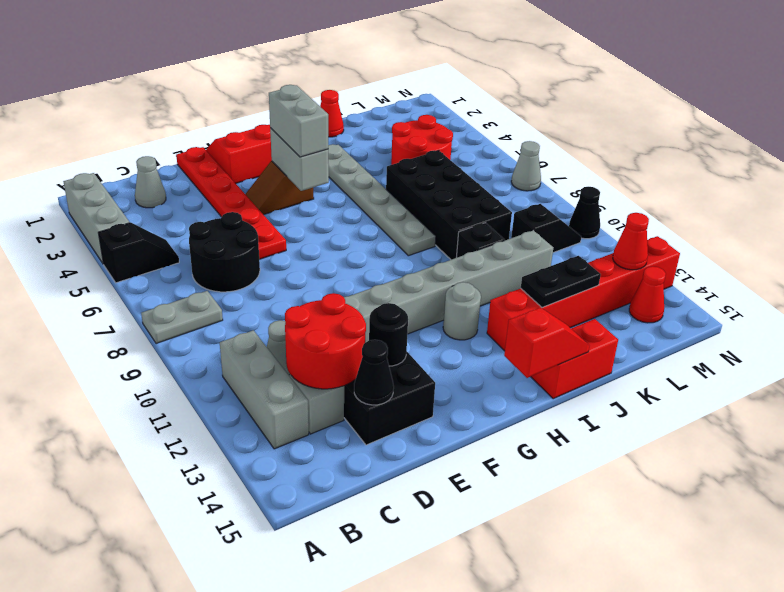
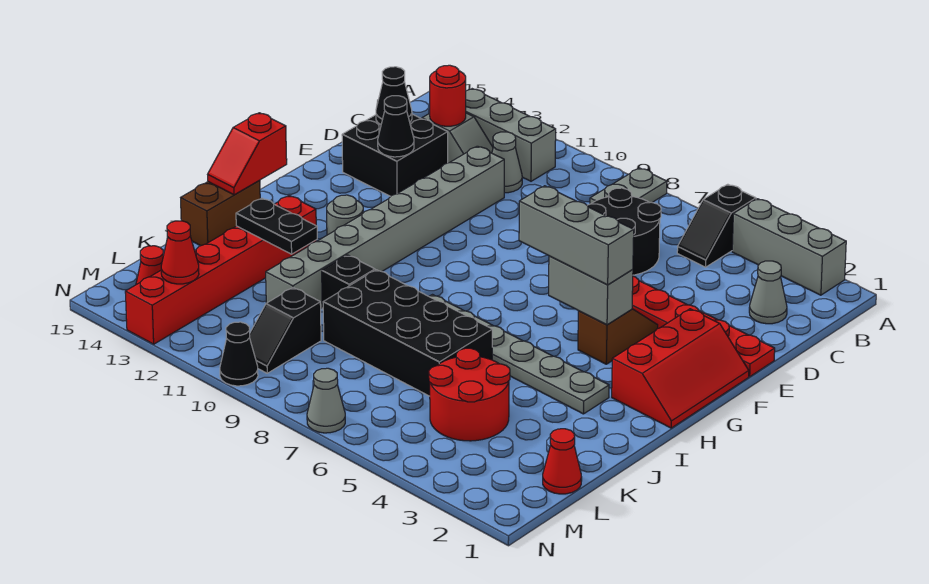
red round brick C12:D13 level 2 -> red round brick C13 level 2
black round brick E13 level 2 -> black cone E13 level 2
grey brick G4:G5 level 3 -> grey brick G4:G6 level 3
red brick I15:J15 level 1 -> brown brick I15:J15 level 1
red cone J1 level 1 -> red cone L1 level 1
black plate J13:K13 level 2 -> black plate J12:J13 level 2

